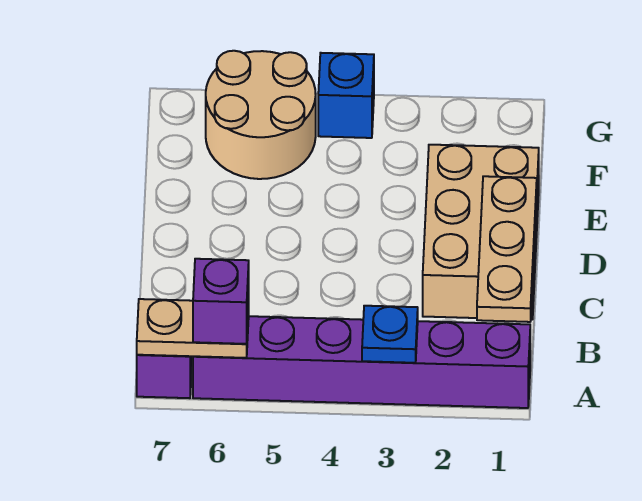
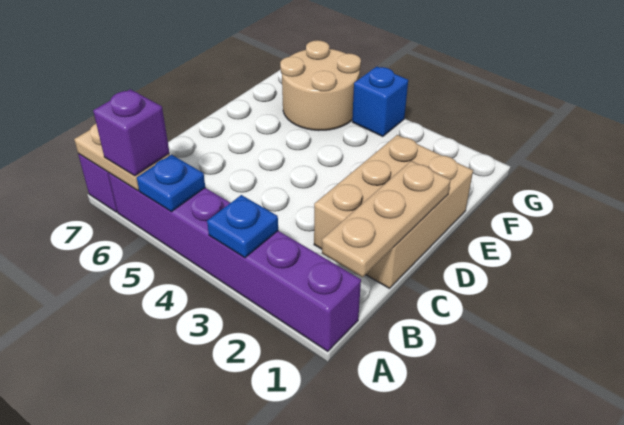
none -> blue plate A5 level 2

